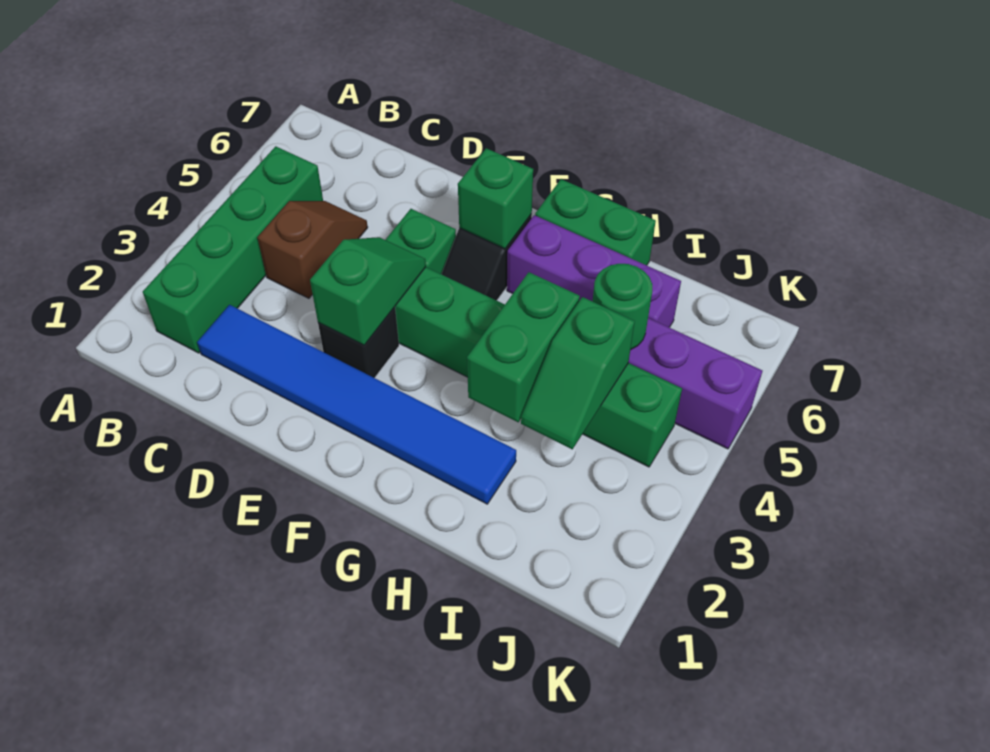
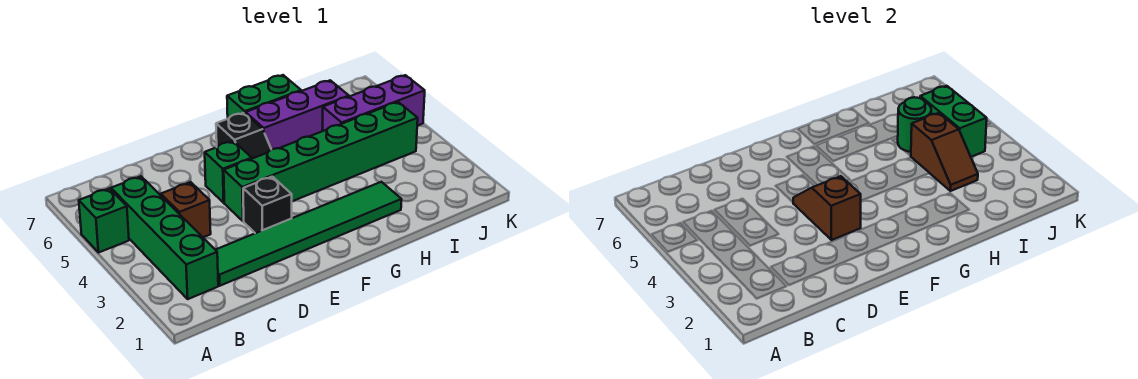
blue tile C2:H2 level 1 -> green tile C2:H2 level 1
green slope E3:E4 level 2 top 3 -> brown slope E3:E4 level 2 top 3
green brick F6 level 2 -> green brick A5 level 1
green brick H3:H4 level 2 -> green brick J4:J5 level 2
green slope I3:I4 level 2 top 4 -> brown slope I3:I4 level 2 top 4

